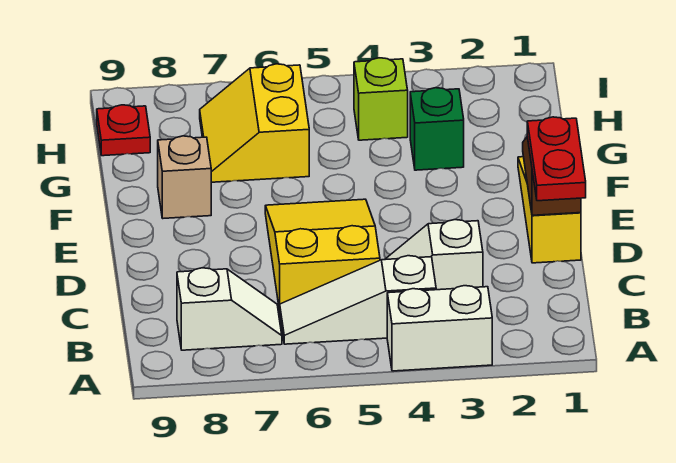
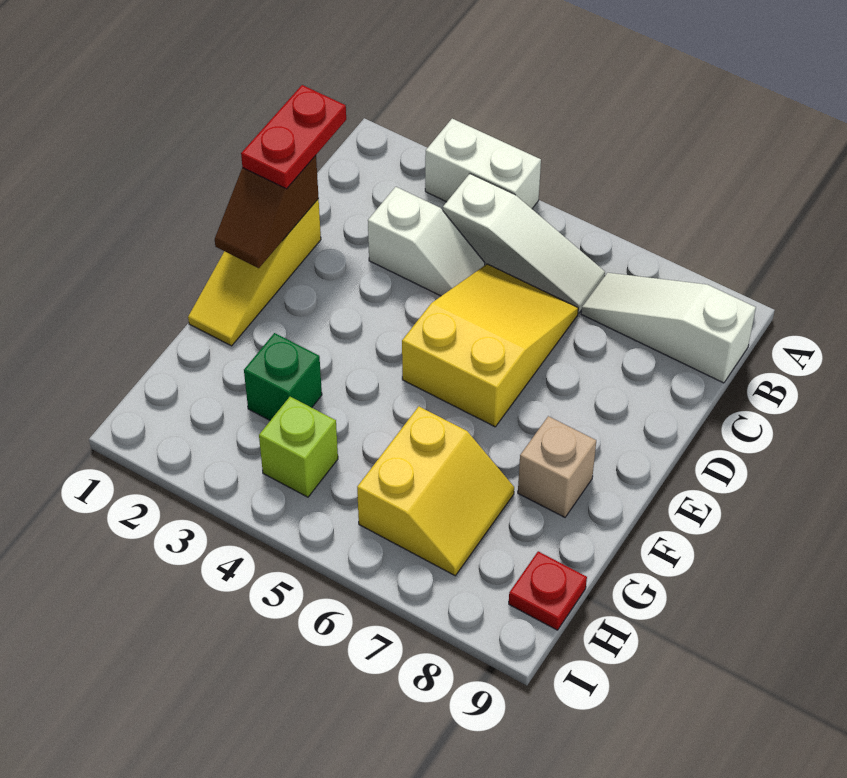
white slope B7:B8 level 1 top 8 -> white slope B7:B9 level 1 top 9
yellow slope C5:E6 level 1 top C -> yellow slope C5:E6 level 1 top E

